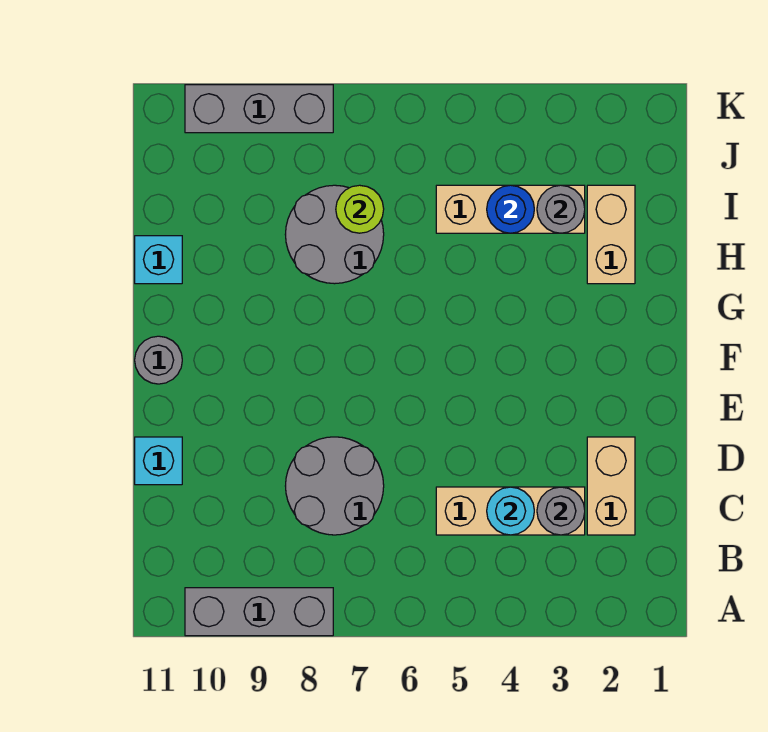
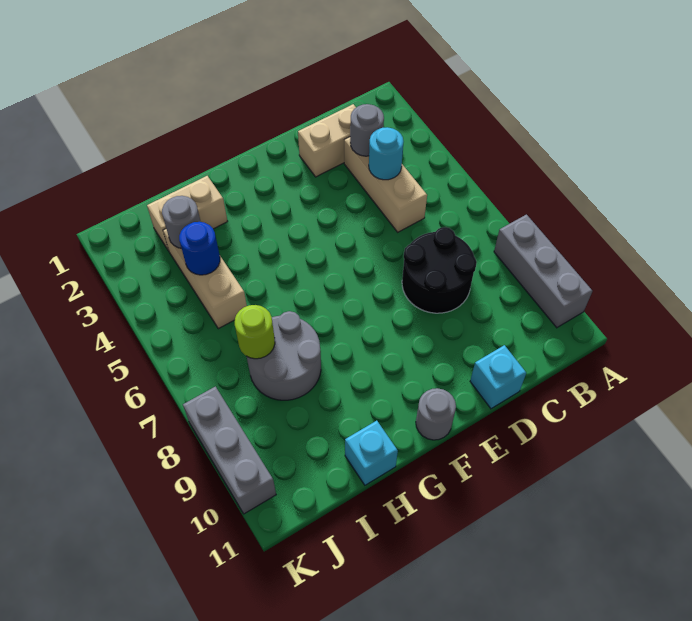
grey round brick C7:D8 level 1 -> black round brick C7:D8 level 1

